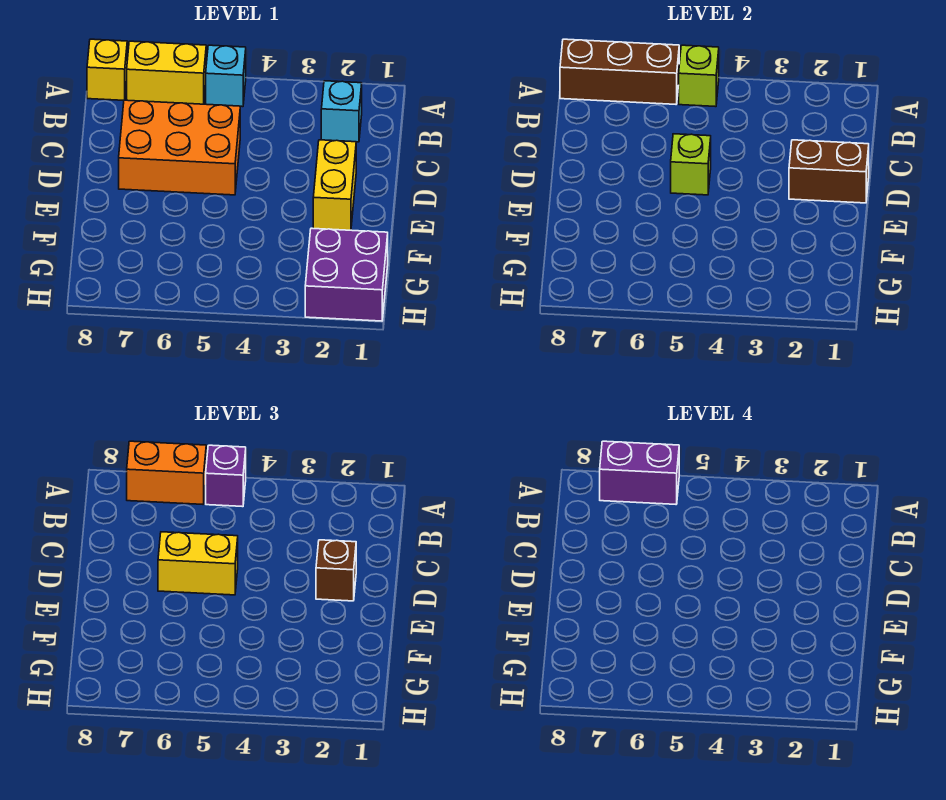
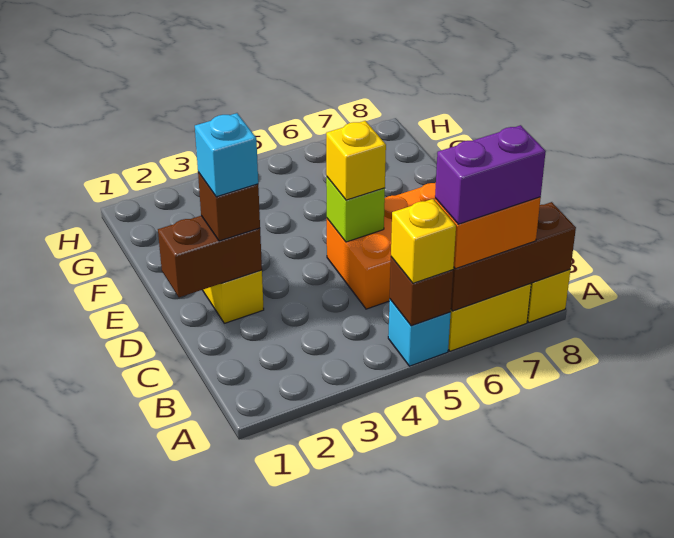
lime brick A5 level 2 -> brown brick A5 level 2
purple brick A5 level 3 -> yellow brick A5 level 3
cyan brick B2 level 1 -> cyan brick D2 level 4
yellow brick D5:D6 level 3 -> yellow brick D5 level 3
purple brick G1:H2 level 1 -> none

